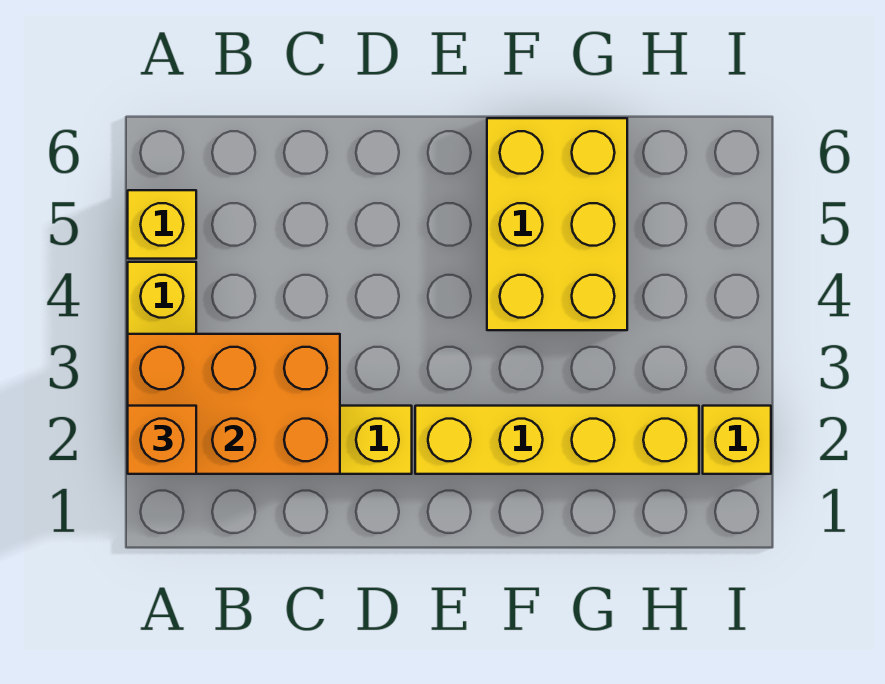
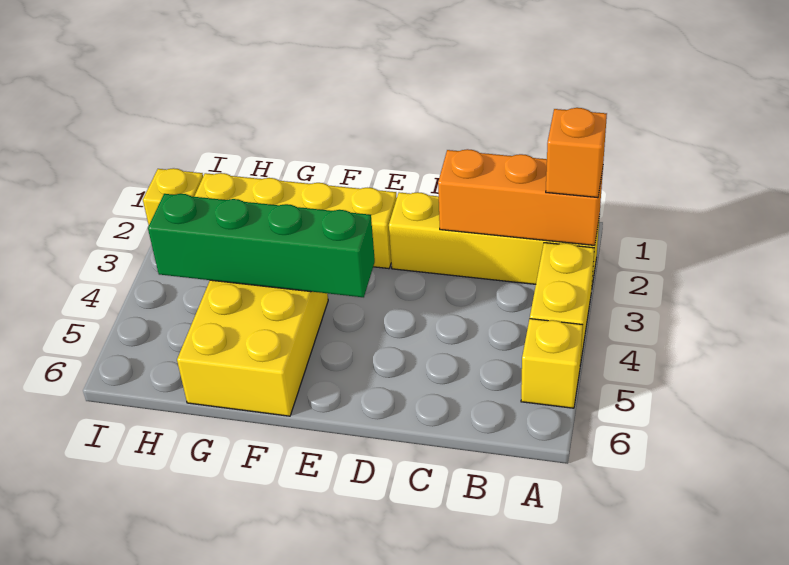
orange brick A2:C3 level 2 -> orange brick A2:C2 level 2
none -> green brick E4:H4 level 2

